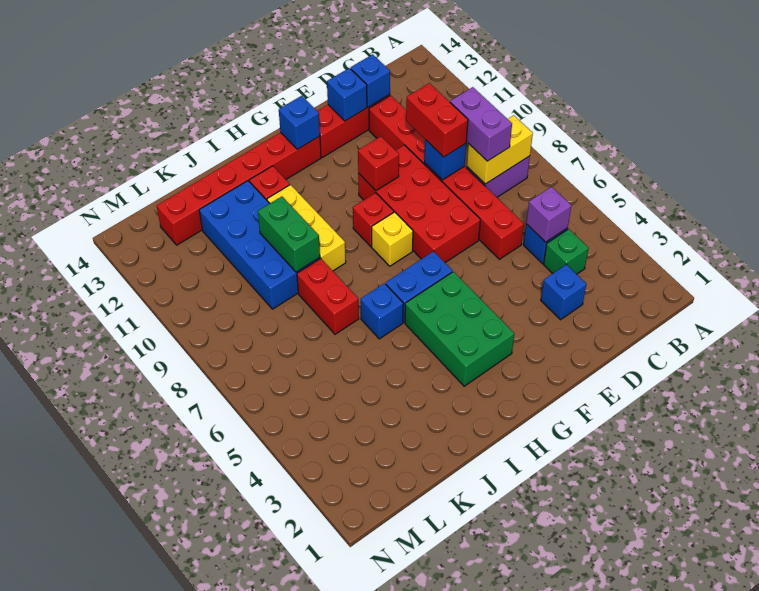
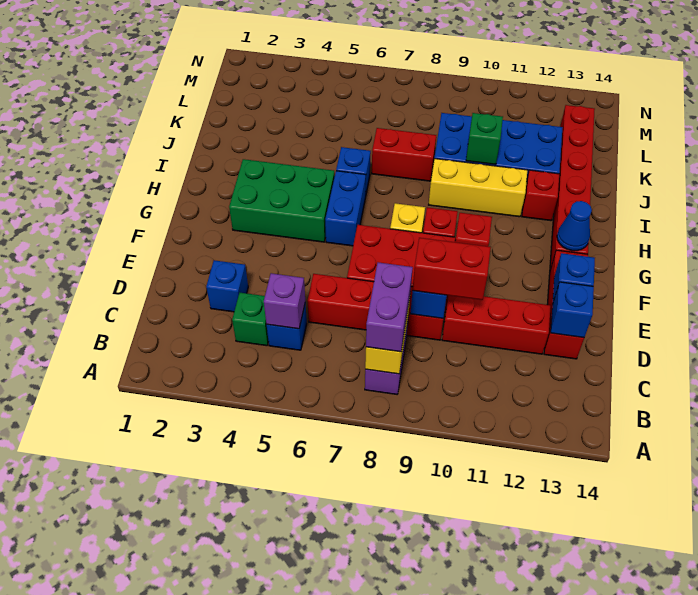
purple brick C8:C9 level 3 -> purple brick B8:C8 level 3
blue brick G13 level 2 -> blue cone G13 level 2
green brick J9:J10 level 2 -> green brick J10 level 2

